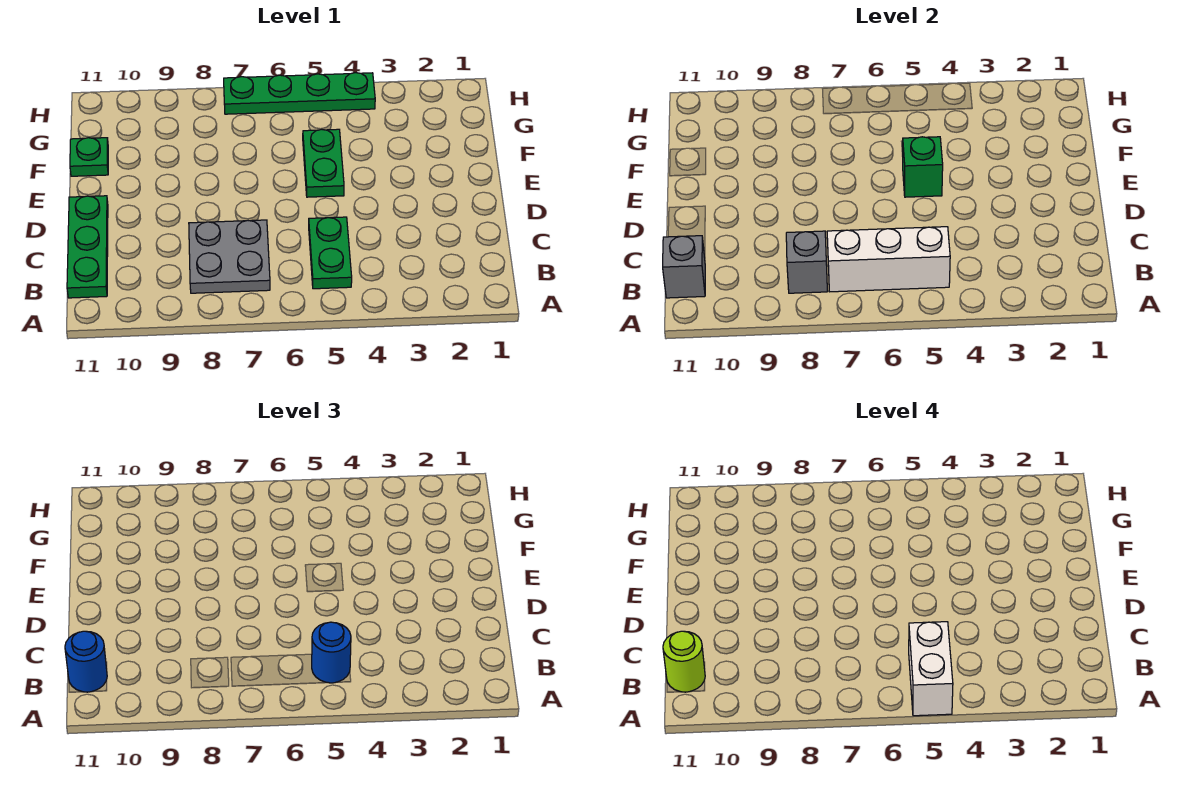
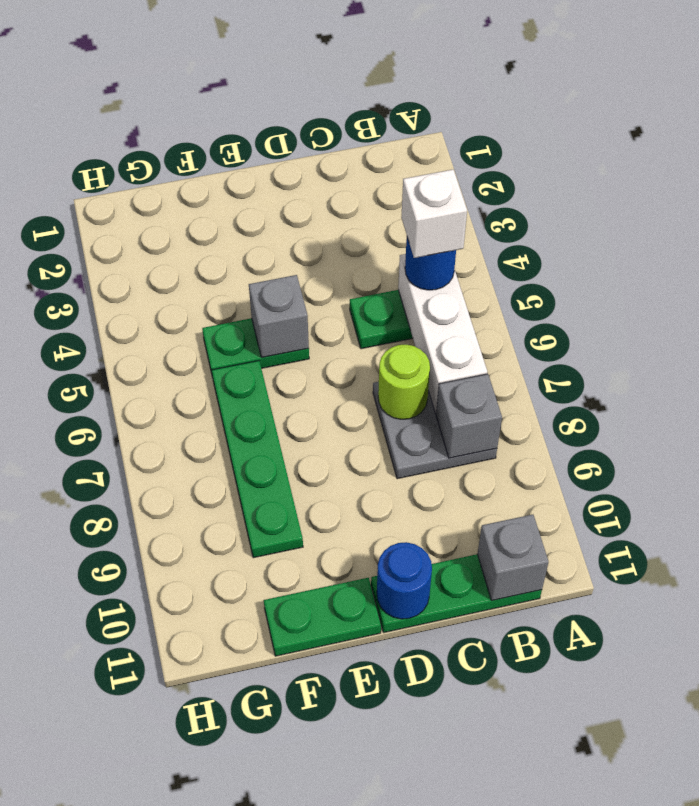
white brick A5:B5 level 4 -> white brick B5 level 4
blue round brick B11 level 3 -> blue round brick D11 level 2
lime round brick B11 level 4 -> lime round brick C7 level 2
green brick E5 level 2 -> grey brick E5 level 2
green plate F11 level 1 -> green plate E11:F11 level 1
green plate H4:H7 level 1 -> green plate F6:F9 level 1

